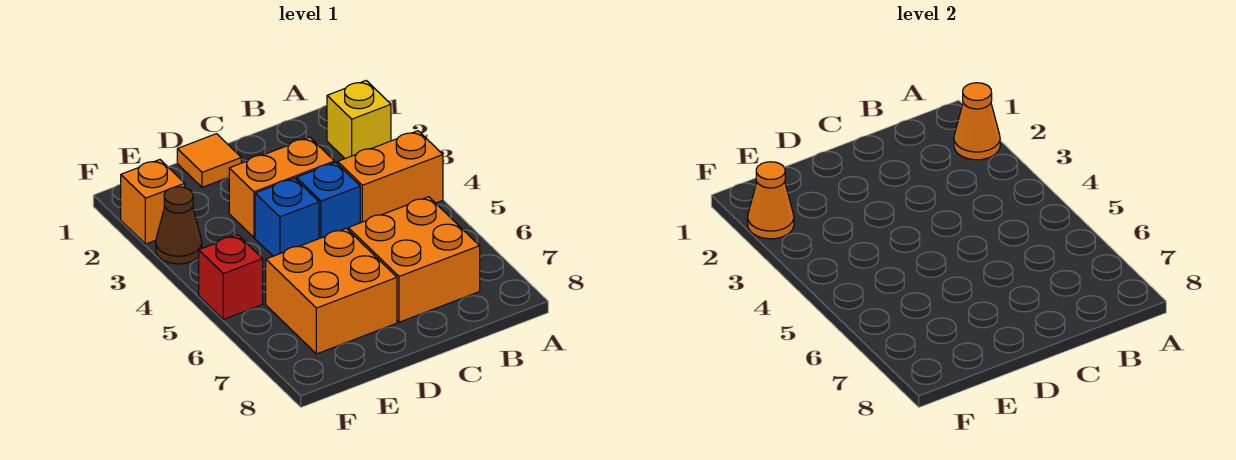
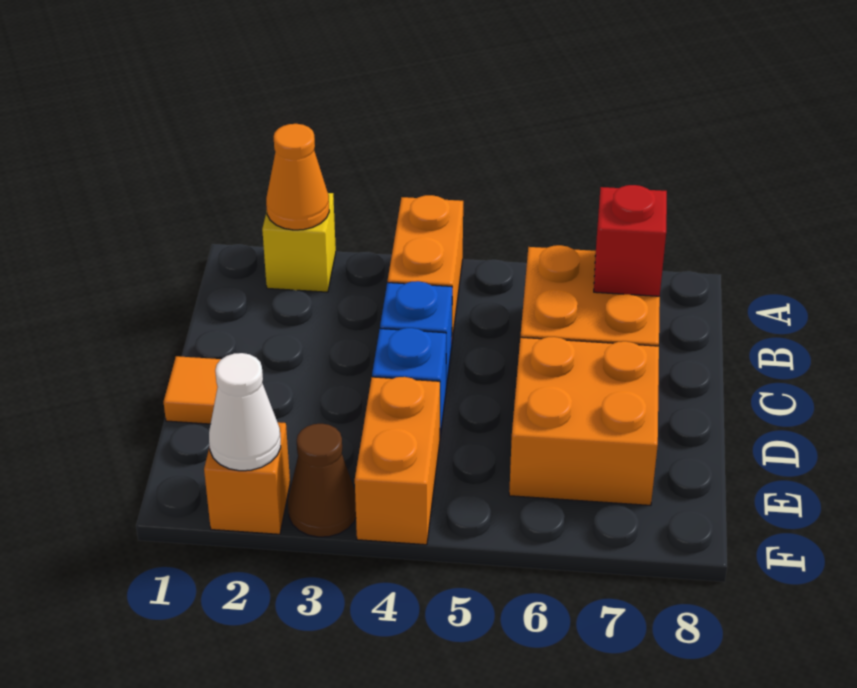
orange brick C3:D3 level 1 -> orange brick E4:F4 level 1
orange cone F2 level 2 -> white cone F2 level 2
red brick F5 level 1 -> red brick B7 level 2

